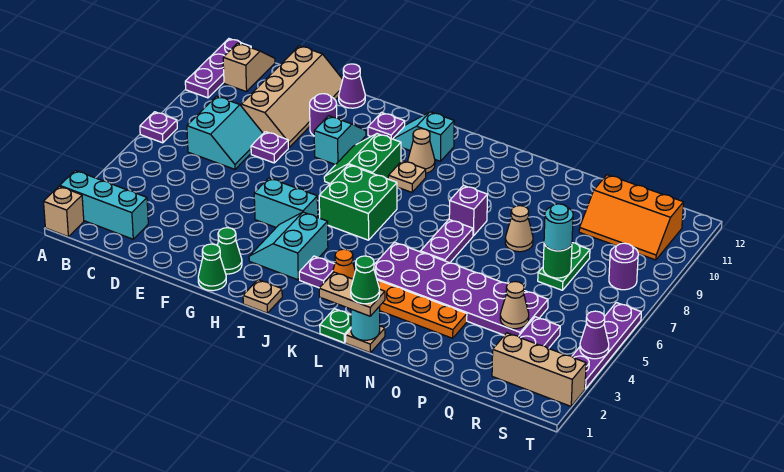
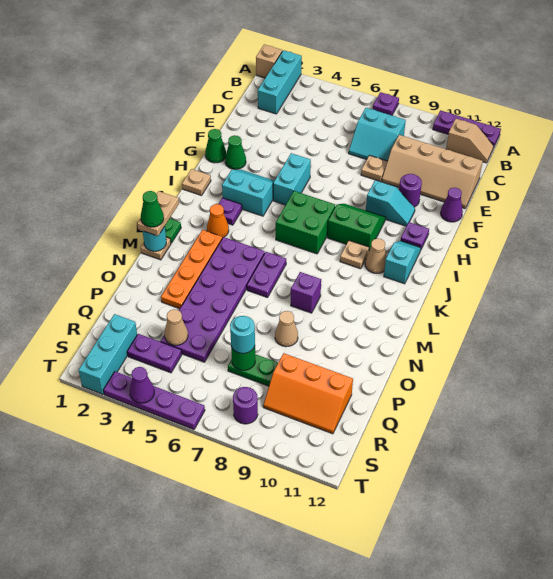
purple plate E8 level 1 -> tan plate E8 level 1
purple plate M6:M7 level 1 -> purple plate L6:M6 level 1
orange slope Q10:S11 level 1 top 11 -> orange slope Q9:R11 level 1 top Q
tan brick R2:T2 level 1 -> cyan brick R2:T2 level 1

